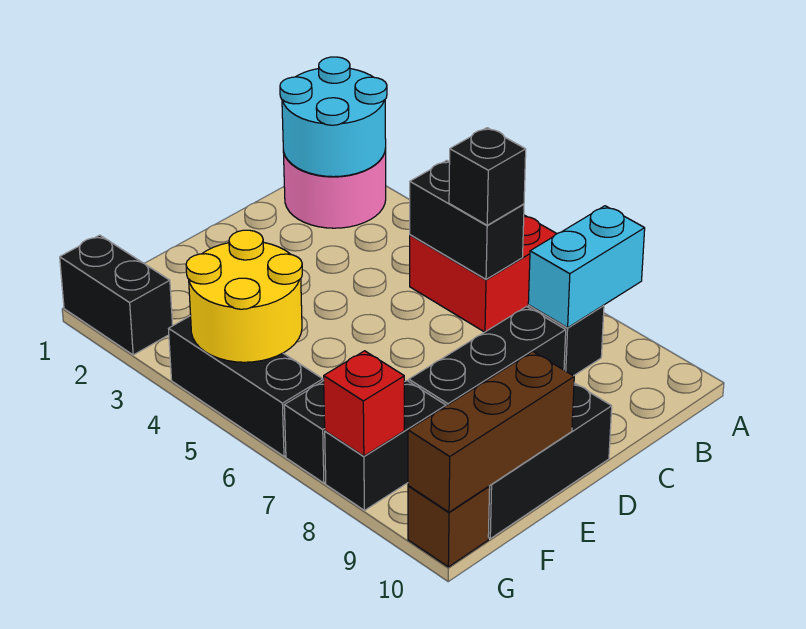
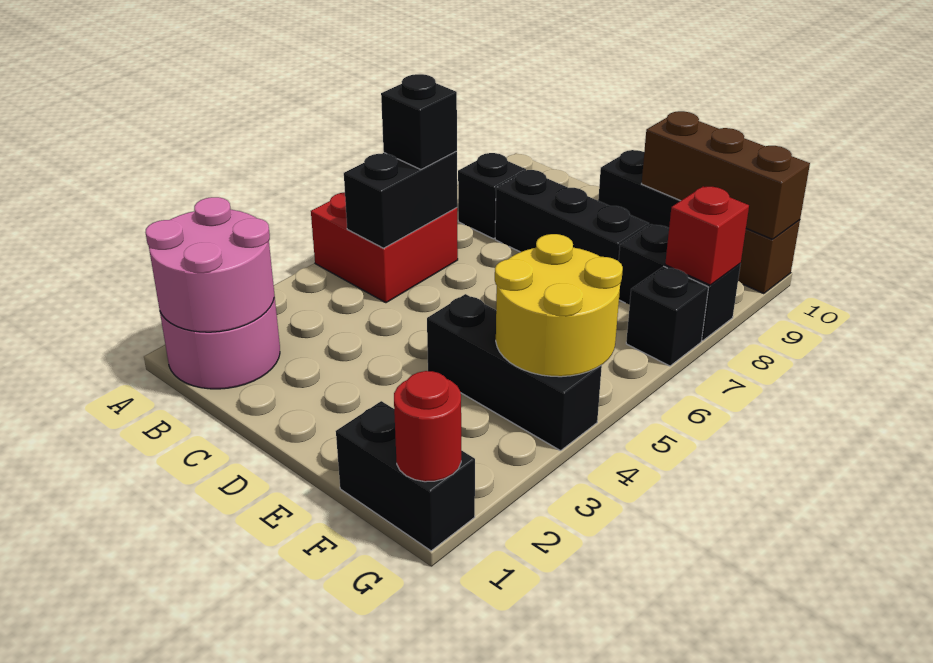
cyan round brick A1:B2 level 2 -> pink round brick A1:B2 level 2
cyan brick A8:B8 level 2 -> none
black brick G1:G2 level 1 -> black brick F1:G1 level 1
none -> red round brick G1 level 2
black brick G4:G6 level 1 -> black brick E4:G4 level 1

